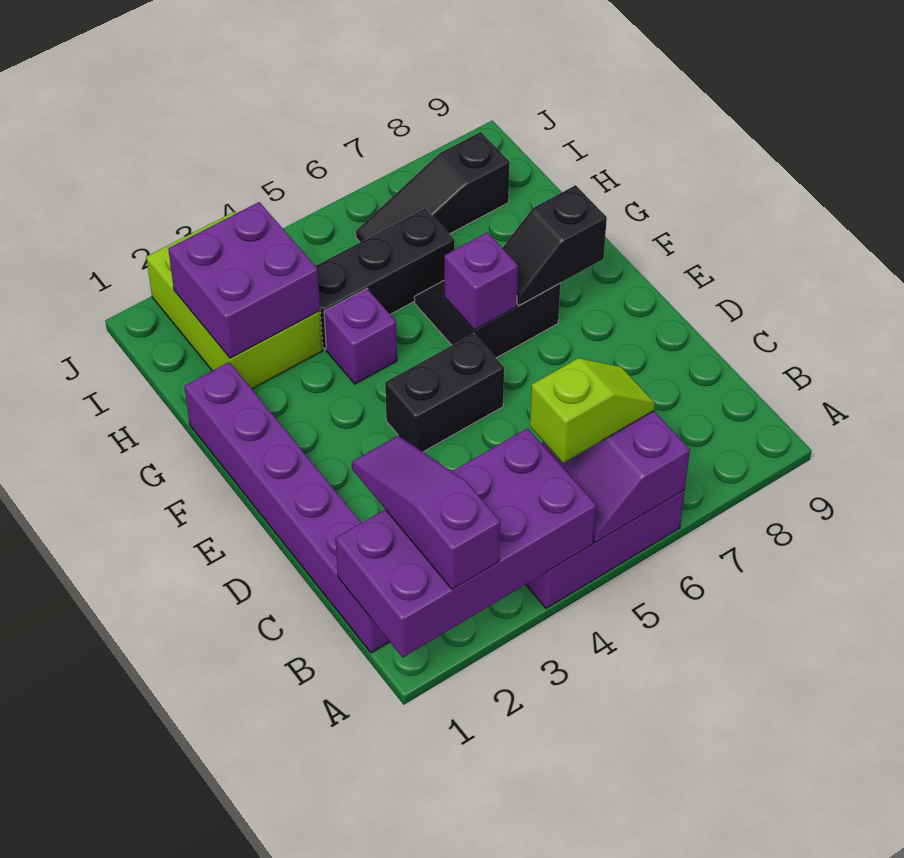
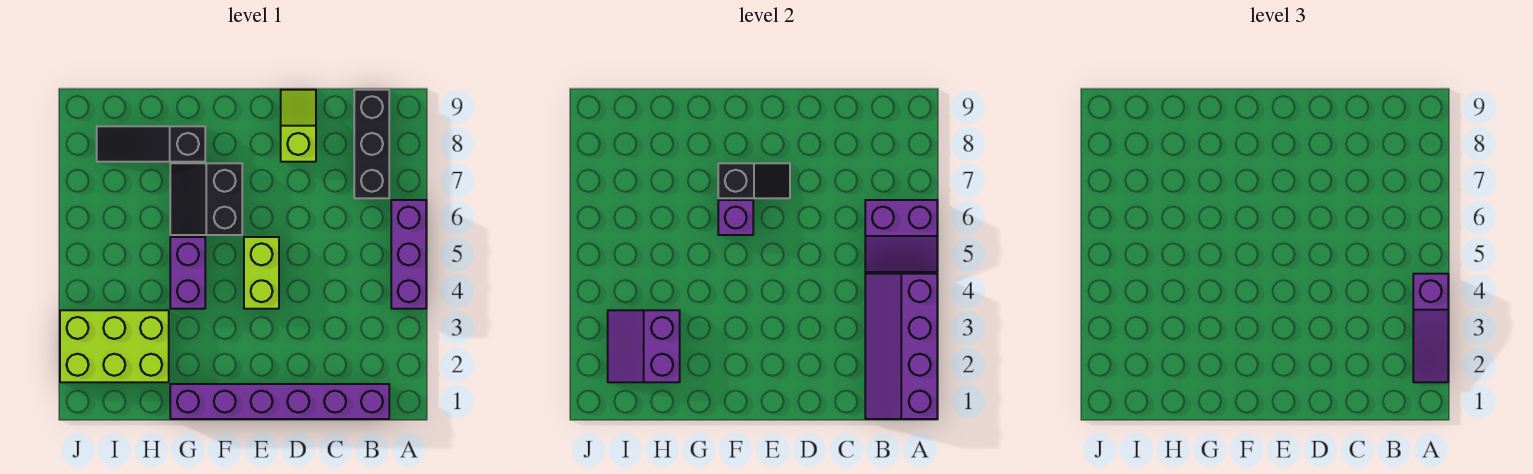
purple brick A1:B4 level 2 -> purple slope A1:B4 level 2 top A
purple slope A2:C2 level 3 top A -> purple slope A2:A4 level 3 top 4
lime slope B5:B6 level 3 top 5 -> lime slope D8:D9 level 1 top 8
black brick E4:E5 level 1 -> lime brick E4:E5 level 1
black slope F7:F8 level 2 top 8 -> black slope E7:F7 level 2 top F
purple brick G4 level 1 -> purple brick G4:G5 level 1
purple brick H2:I3 level 2 -> purple slope H2:I3 level 2 top H
black brick H4:H6 level 1 -> black brick B7:B9 level 1
black slope I6:I8 level 1 top 8 -> black slope G8:I8 level 1 top G

